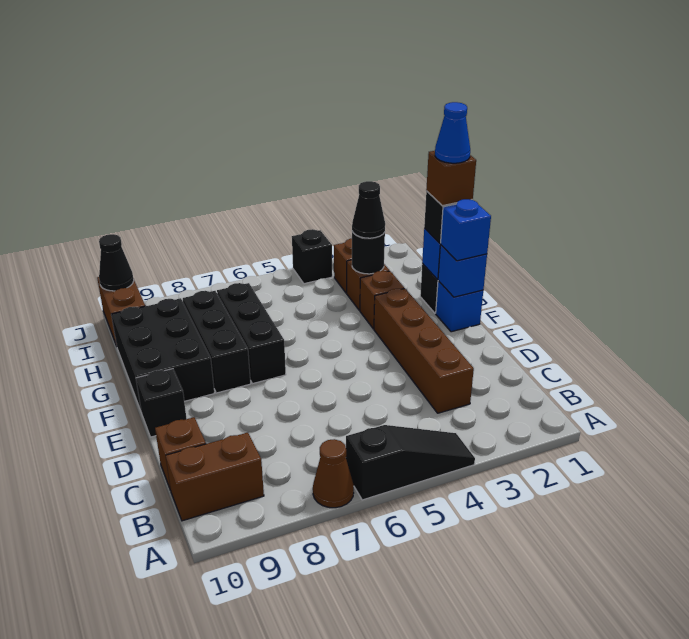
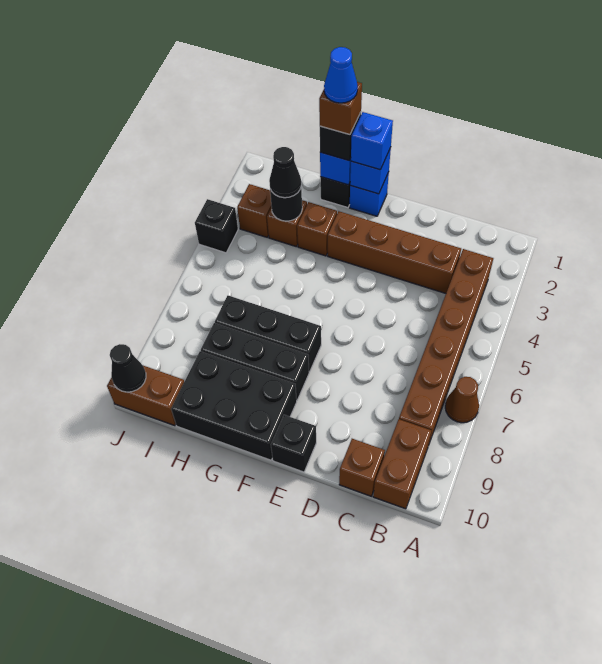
black slope A4:A6 level 1 top 6 -> none
none -> brown brick B3:B8 level 1

